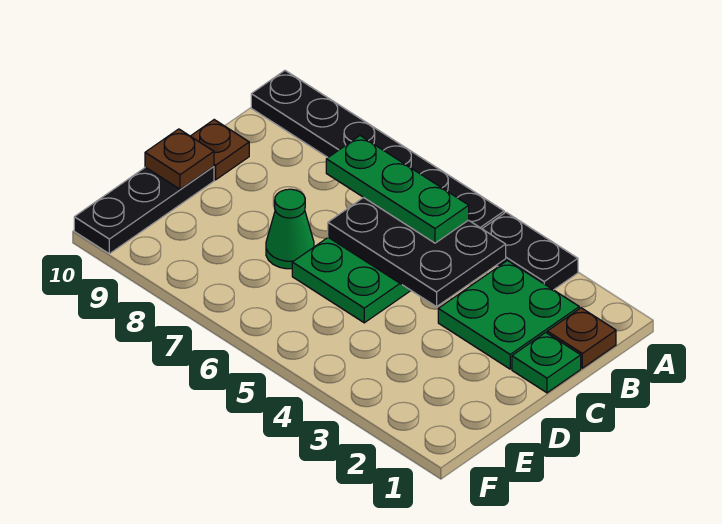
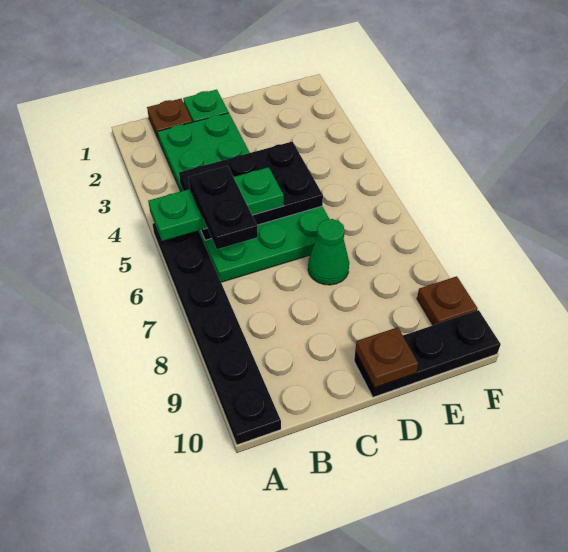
black plate A3:A4 level 1 -> black plate B5:B6 level 4
black plate B4:C6 level 2 -> black plate B4:D5 level 2
green plate B5:B7 level 3 -> green plate A5:C5 level 3
brown plate C10 level 1 -> brown plate F9 level 1

